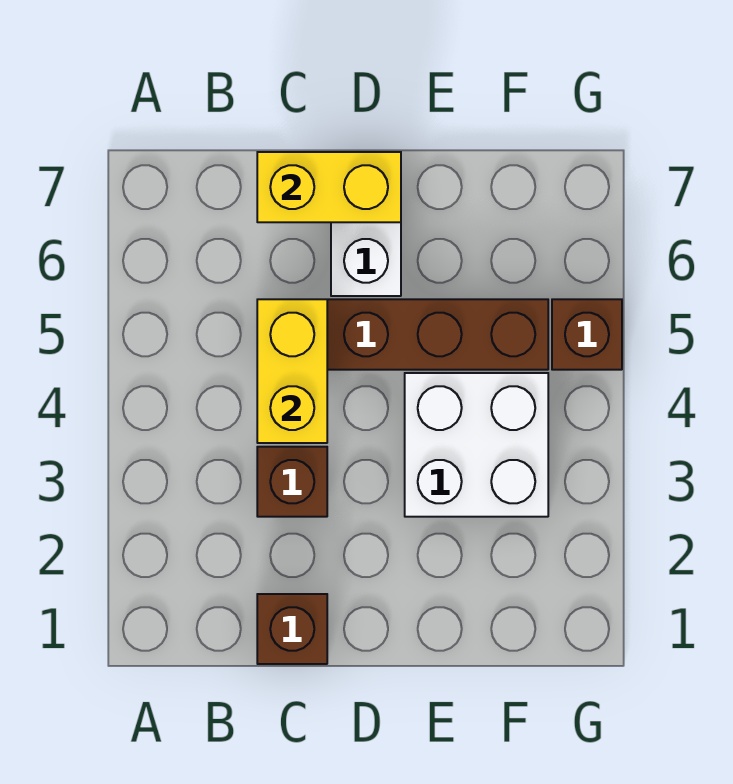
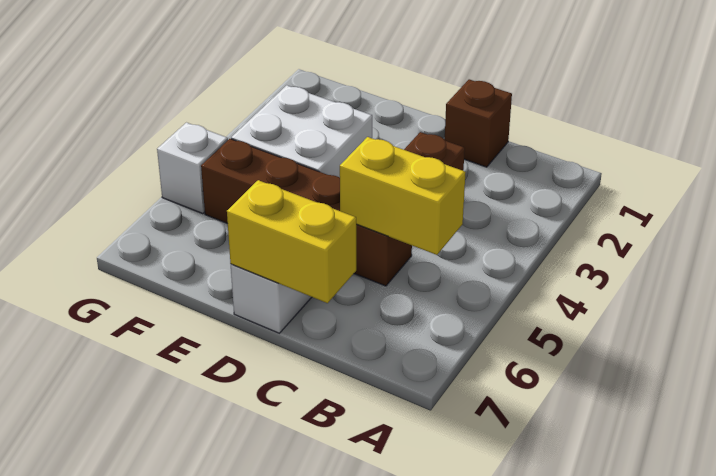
yellow brick C4:C5 level 2 -> yellow brick B5:C5 level 2
brown brick G5 level 1 -> white brick G5 level 1

